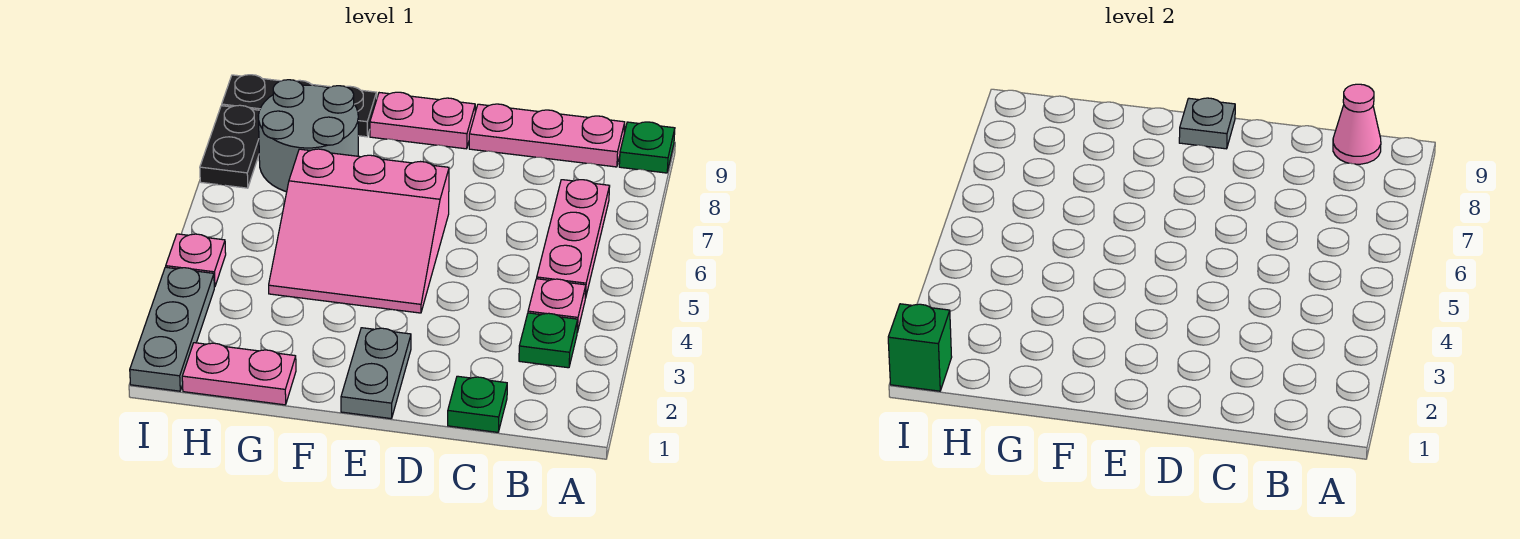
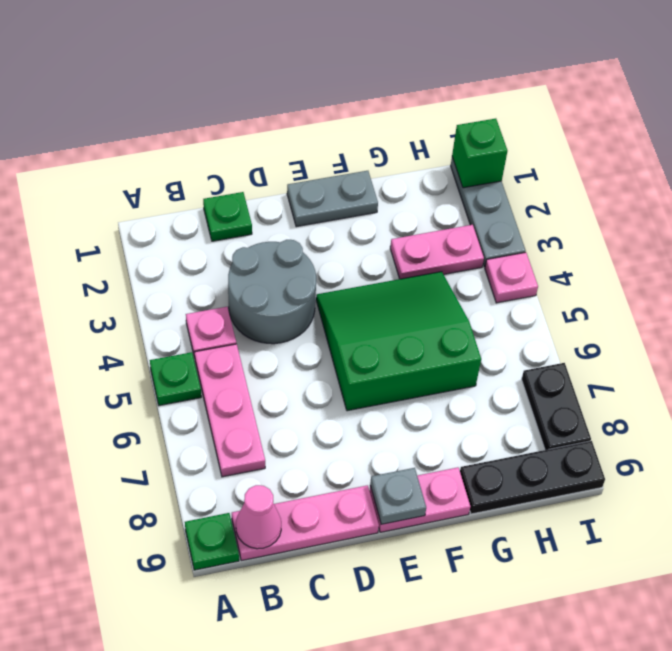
green plate B3 level 1 -> green plate A5 level 1
grey plate E1:E2 level 1 -> grey plate E1:F1 level 1
pink slope E4:G6 level 1 top 6 -> green slope E4:G6 level 1 top 6
pink plate G1:H1 level 1 -> pink plate G3:H3 level 1
grey round brick G7:H8 level 1 -> grey round brick C3:D4 level 1

